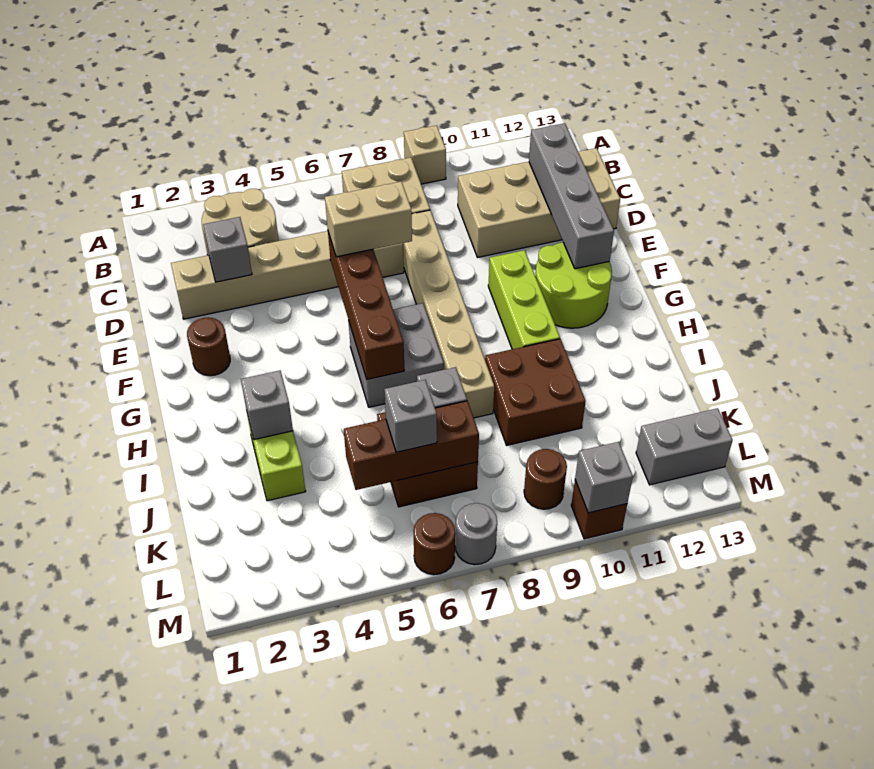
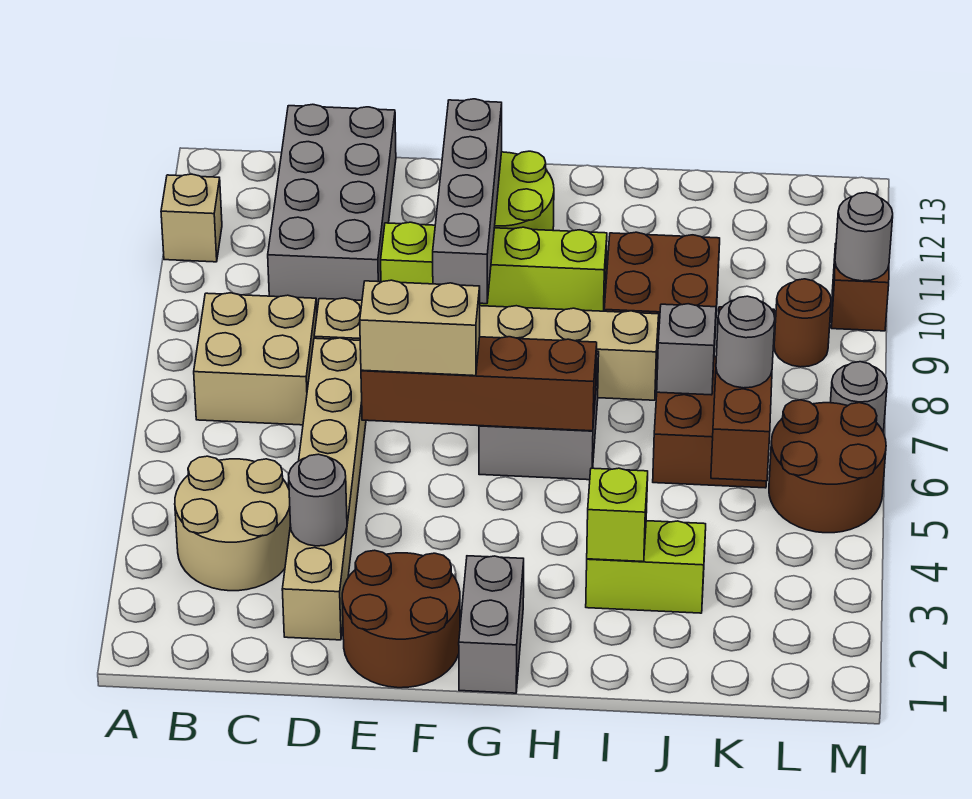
tan brick A9 level 1 -> tan brick A11 level 1
tan brick C10:D13 level 1 -> grey brick C10:D13 level 1
grey brick C12:F12 level 2 -> grey brick F9:F12 level 2
grey brick D3 level 2 -> grey round brick D3 level 2
tan brick E6:E7 level 3 -> tan brick E6:F6 level 3
brown round brick F2 level 1 -> brown round brick E1:F2 level 1
lime brick F10:H10 level 1 -> lime brick E10:H10 level 1
grey brick I3 level 2 -> lime brick I3 level 2
grey brick K6 level 3 -> grey round brick K6 level 3
grey brick L12:L13 level 1 -> grey brick G1:G2 level 1
brown round brick M6 level 1 -> brown round brick L5:M6 level 1
grey brick M10 level 2 -> grey round brick M10 level 2

